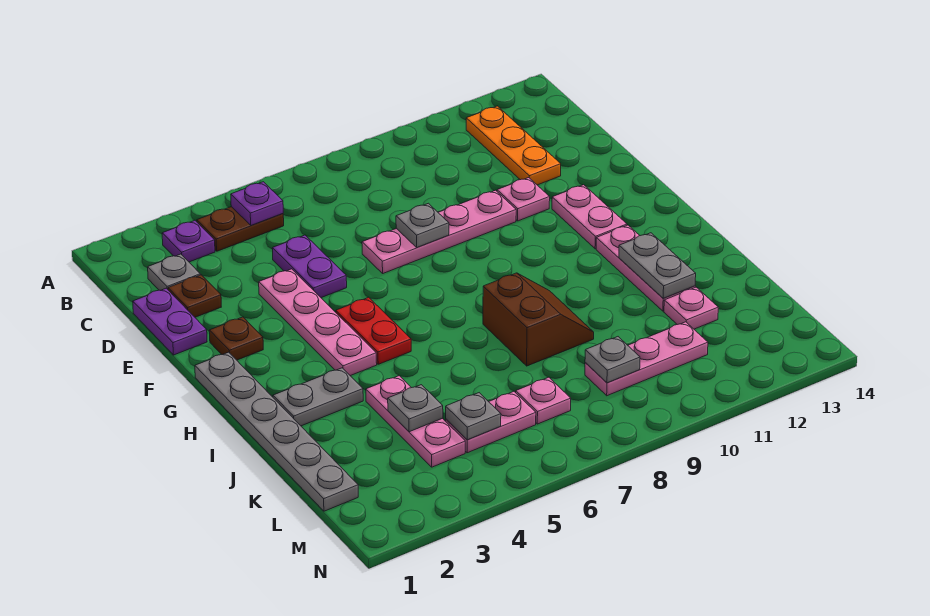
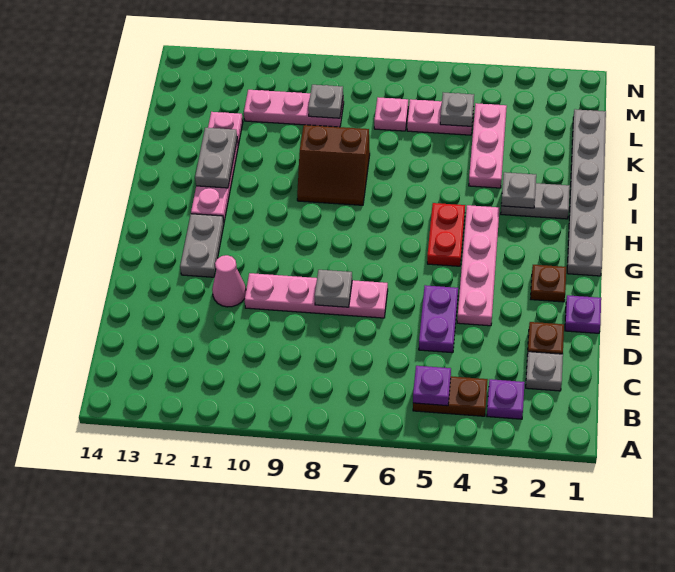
orange plate B12:D12 level 1 -> none
purple plate D1:E1 level 1 -> purple plate E1 level 1
pink plate E11 level 1 -> pink cone E11 level 1
pink plate F12:G12 level 1 -> grey plate F12:G12 level 1
brown slope I8:J9 level 1 top 8 -> brown slope I8:J9 level 1 top J
grey plate K4 level 2 -> grey plate I3 level 2

